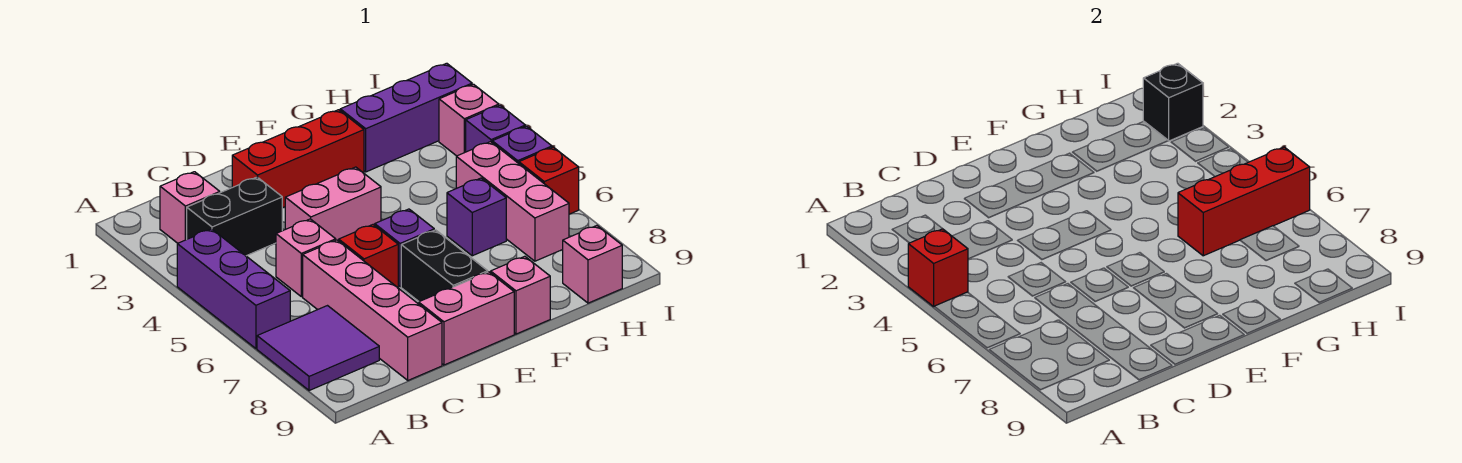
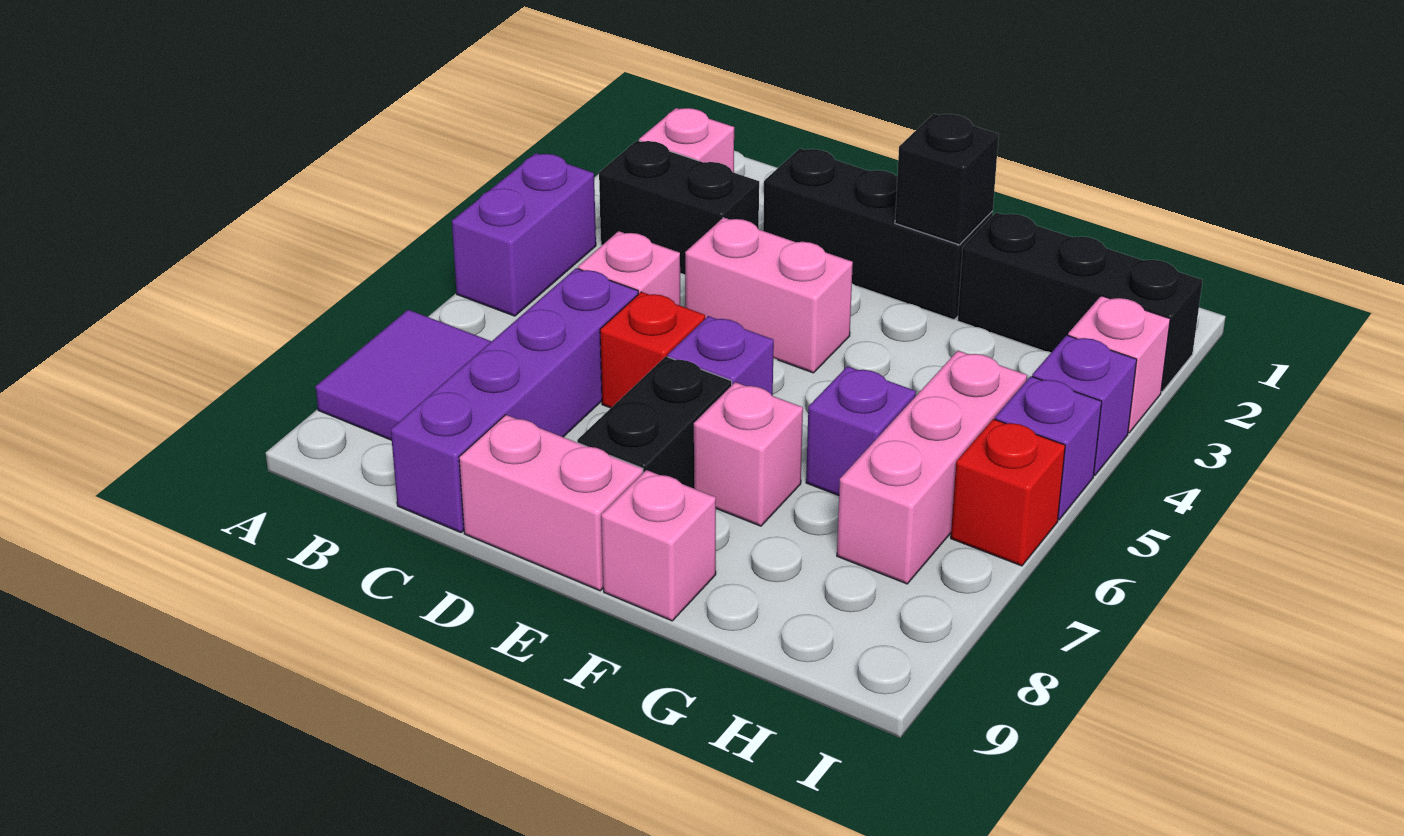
purple brick A4:A6 level 1 -> purple brick A4:A5 level 1
red brick A4 level 2 -> none
pink brick C6:C9 level 1 -> purple brick C6:C9 level 1
red brick D2:F2 level 1 -> black brick D2:F2 level 1
purple brick G2:I2 level 1 -> black brick G2:I2 level 1
red brick G6:I6 level 2 -> none
pink brick H9 level 1 -> pink brick F7 level 1
black brick I2 level 2 -> black brick F2 level 2

